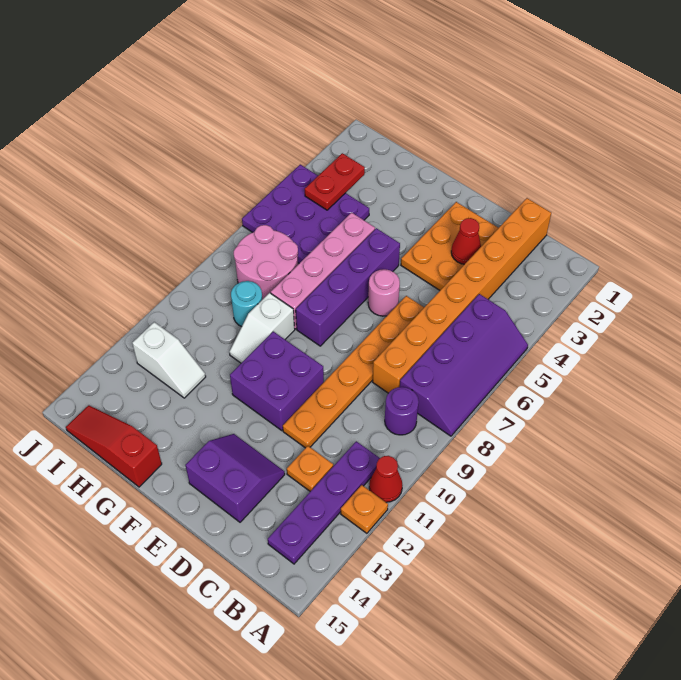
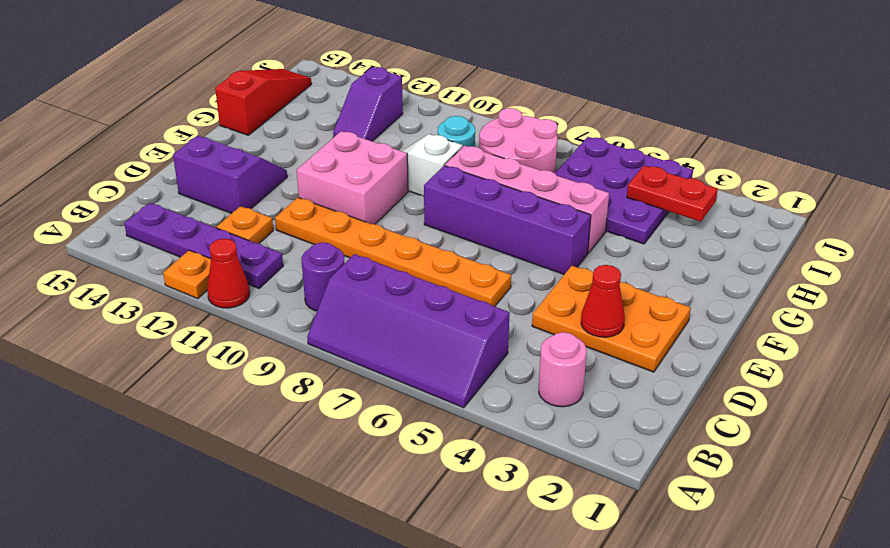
orange brick C1:C8 level 1 -> none
purple slope D13:E14 level 1 top 14 -> purple slope D13:E14 level 1 top D
pink round brick E6 level 1 -> pink round brick B3 level 1
purple brick E10:F11 level 1 -> pink brick E10:F11 level 1
white slope H12:I12 level 1 top I -> purple slope H12:I12 level 1 top I

